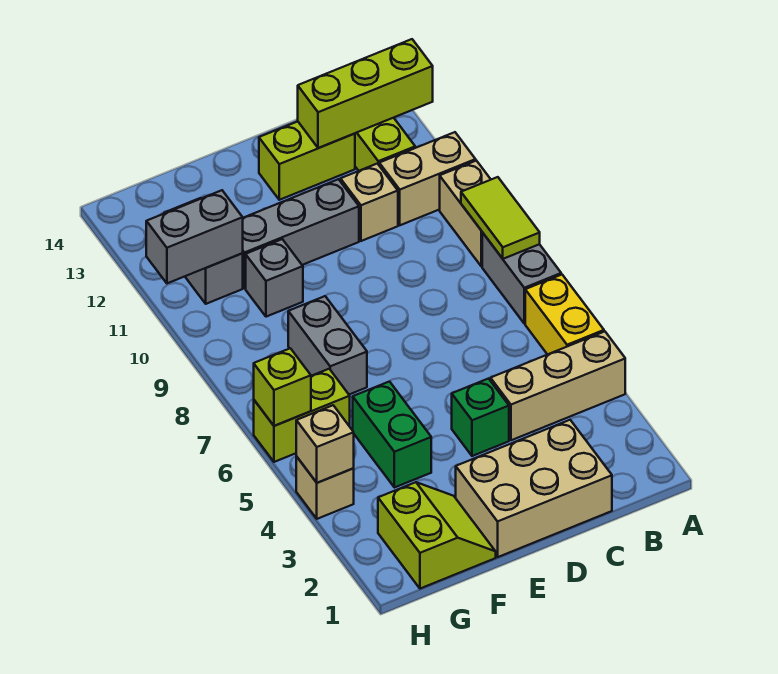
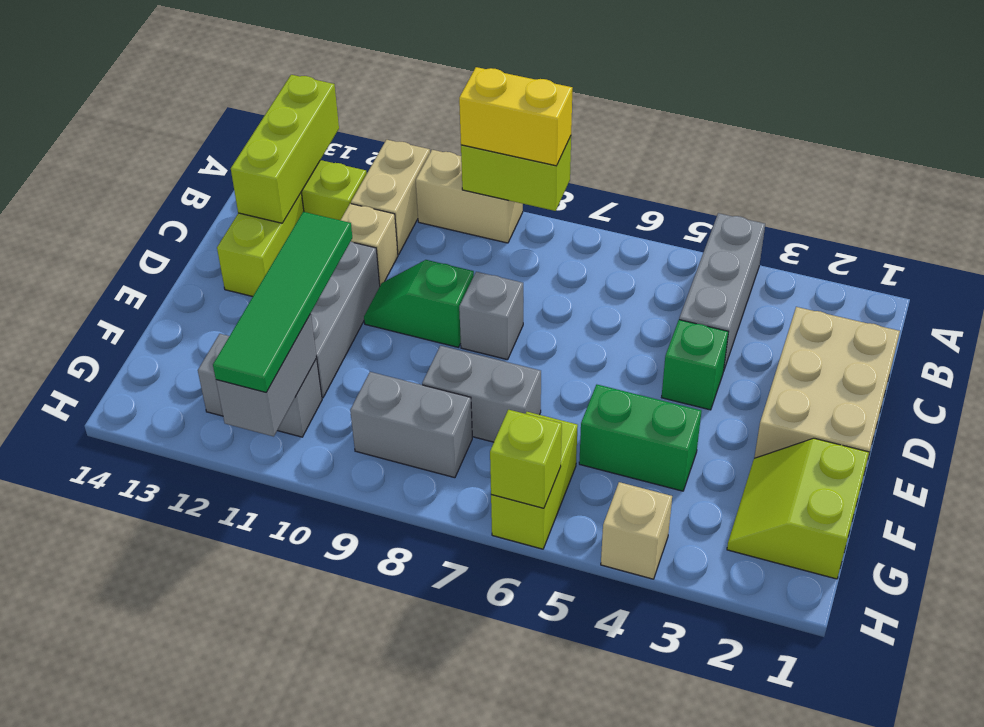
tan brick A4:C4 level 1 -> grey brick A4:C4 level 1
yellow brick A5:A6 level 1 -> yellow brick A8:A9 level 3
grey brick A7:A8 level 1 -> grey brick G8:G9 level 1
lime tile A8:A9 level 2 -> lime brick A8:A9 level 2
none -> green slope D9:D10 level 1 top 9
none -> green tile E11:H11 level 3
lime slope F1:G2 level 1 top G -> lime slope F1:G2 level 1 top 1
grey brick F10 level 1 -> grey brick D8 level 1
tan brick H4 level 2 -> none

